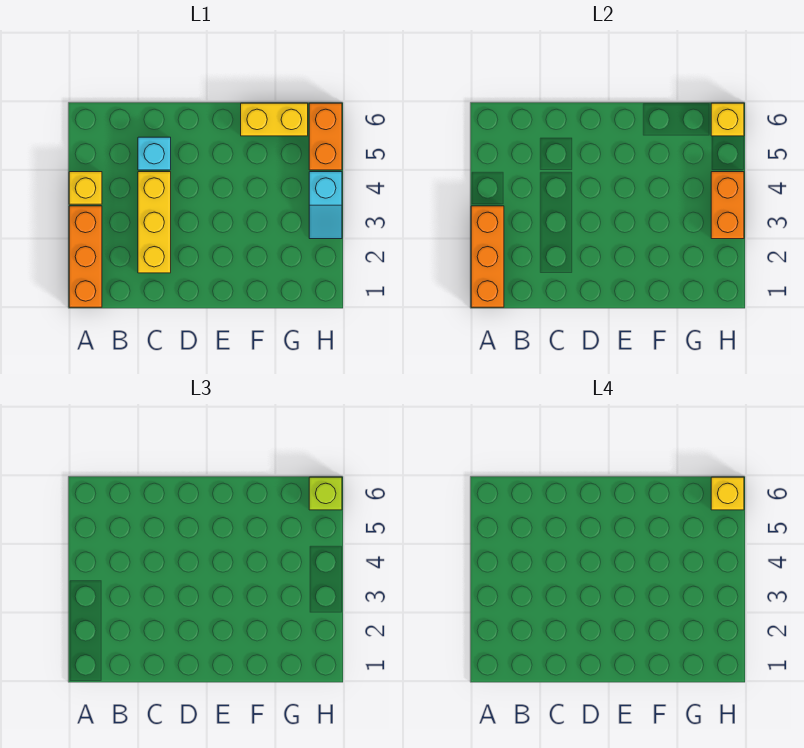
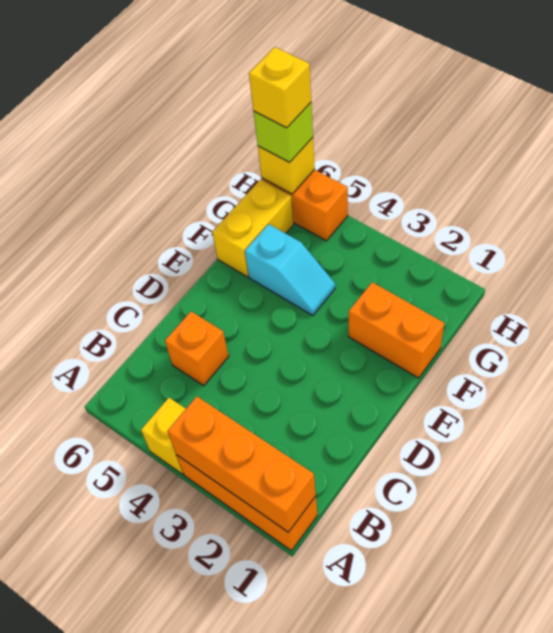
yellow brick C2:C4 level 1 -> none
cyan brick C5 level 1 -> orange brick C5 level 1
cyan slope H3:H4 level 1 top 4 -> cyan slope F4:F5 level 1 top 5
orange brick H3:H4 level 2 -> orange brick F1:F2 level 1

